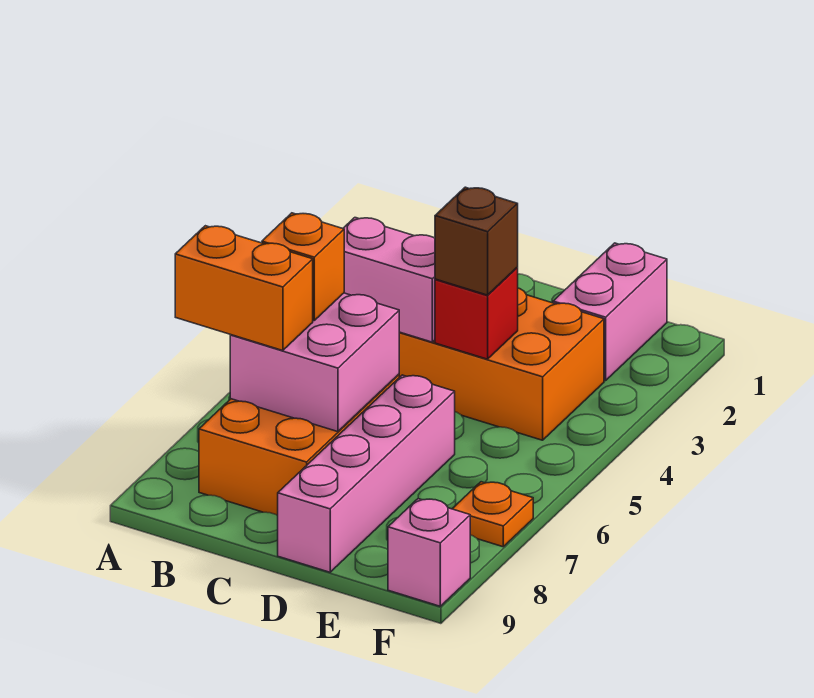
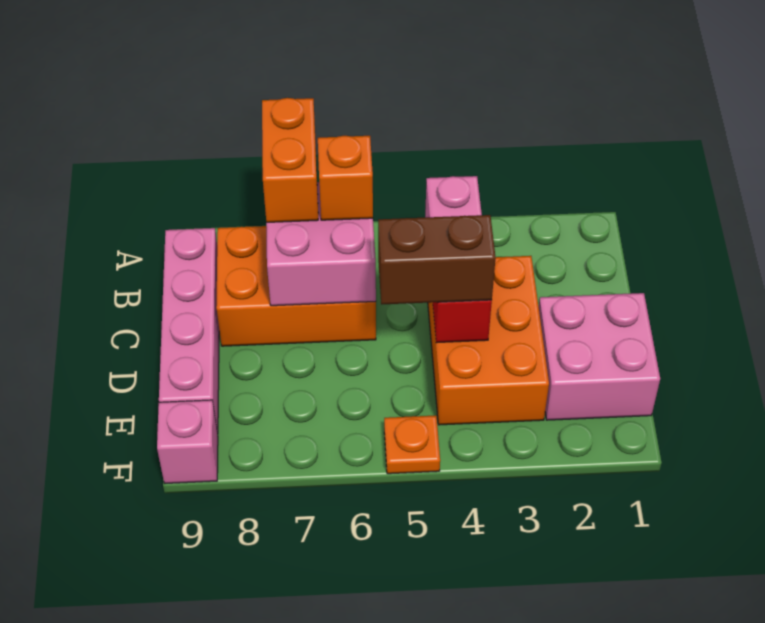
brown brick D4 level 3 -> brown brick D4:D5 level 3
pink brick D6:D9 level 1 -> pink brick B9:E9 level 1
pink brick E1:E2 level 1 -> pink brick D1:E2 level 1
orange plate F7 level 1 -> orange plate F5 level 1

